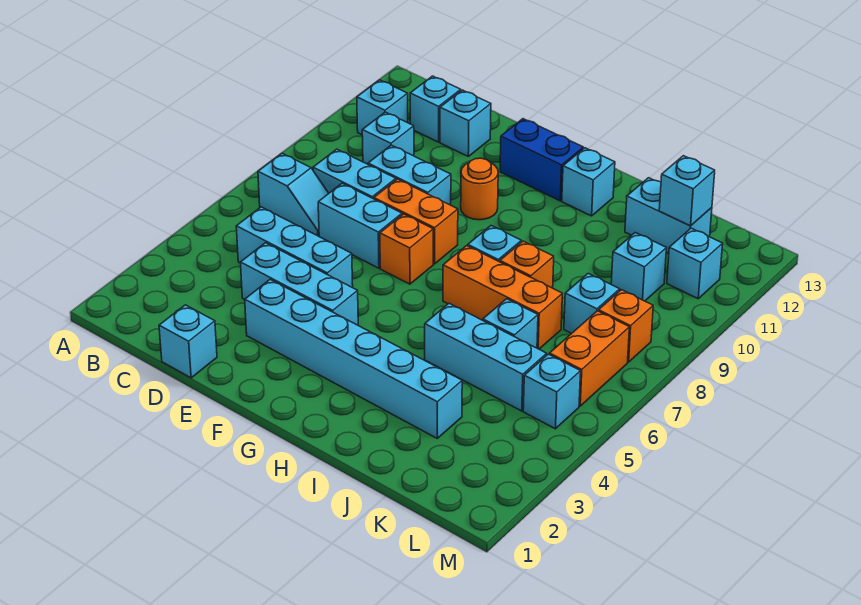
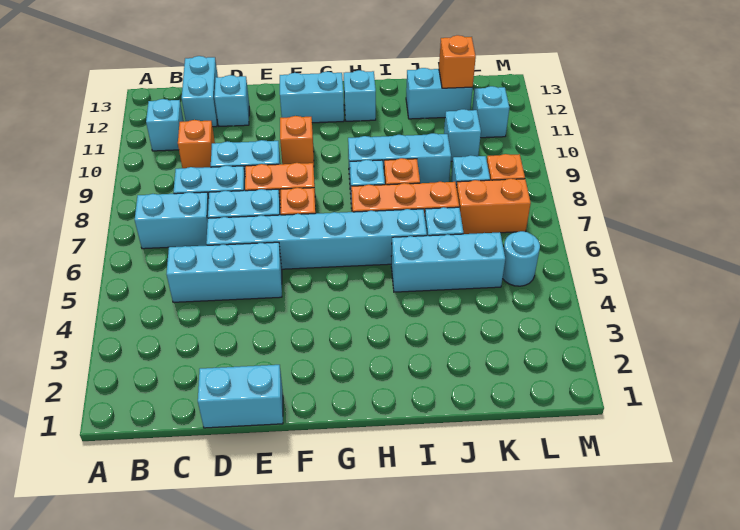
cyan slope B7:C7 level 1 top B -> cyan brick B7:C7 level 1
cyan brick C10 level 1 -> orange brick C10 level 1
cyan brick C12 level 1 -> cyan brick C12:C13 level 1
cyan brick D1 level 1 -> cyan brick D1:E1 level 1
cyan brick D4:F4 level 1 -> cyan brick H9:J9 level 1
cyan brick E3:J3 level 1 -> cyan brick D6:I6 level 1
orange round brick F10 level 1 -> orange brick F10 level 1
blue brick F12:G12 level 1 -> cyan brick F12:G12 level 1
cyan brick K12 level 2 -> orange brick K12 level 2
cyan brick L5 level 1 -> cyan round brick L5 level 1
orange brick L6:L7 level 1 -> orange brick K7:L7 level 1

